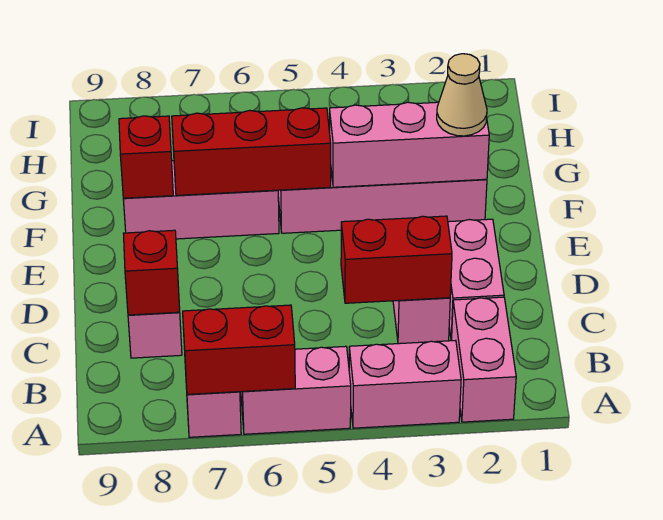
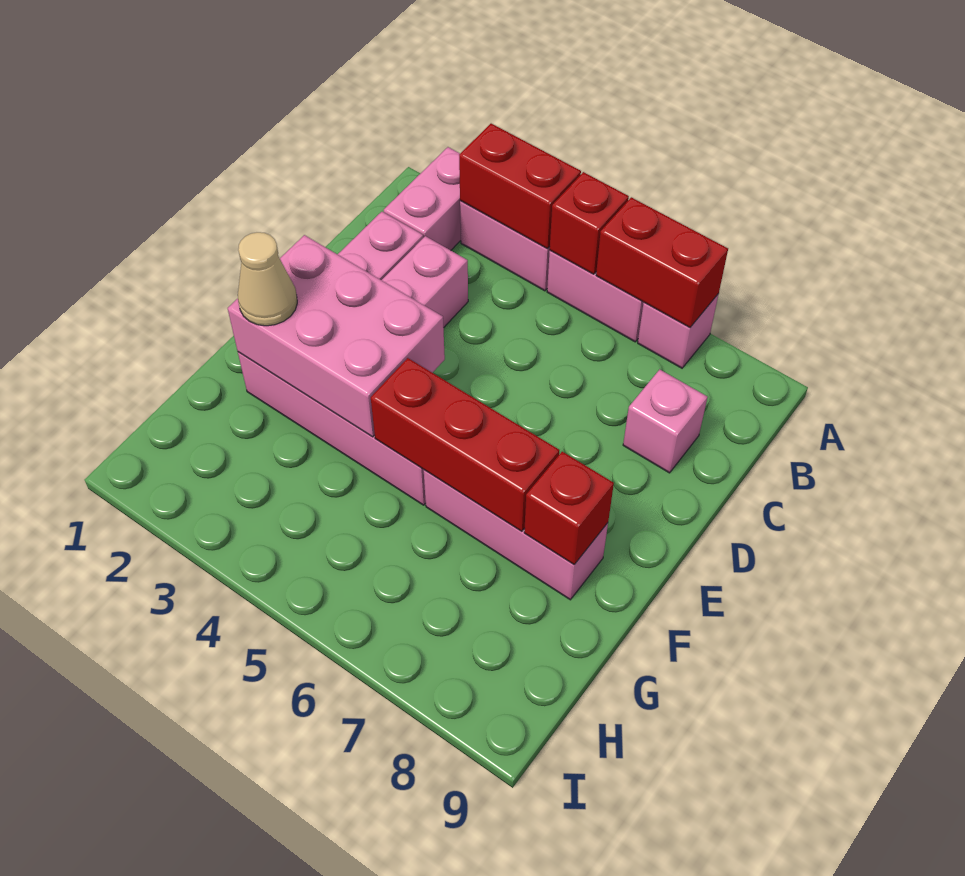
red brick C3:C4 level 2 -> red brick A3:A4 level 2
red brick C8 level 2 -> red brick A5 level 2
pink brick F2:F4 level 2 -> pink brick E2:F4 level 2

